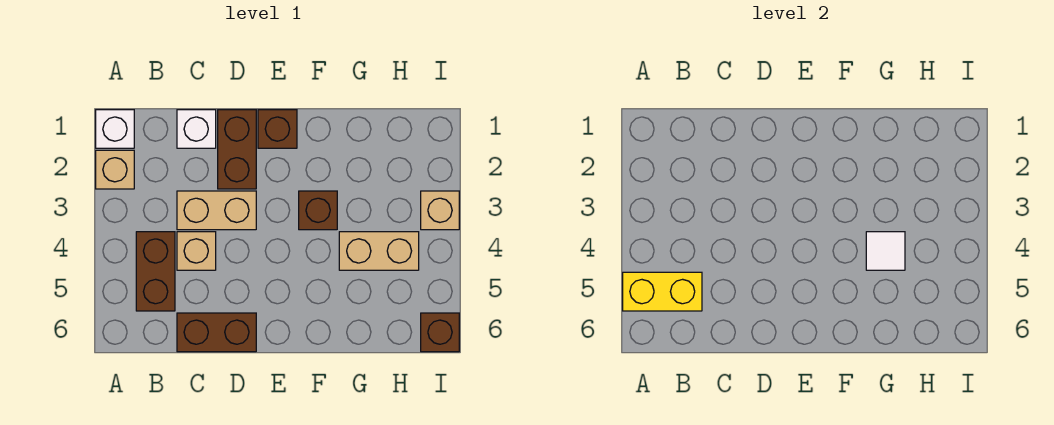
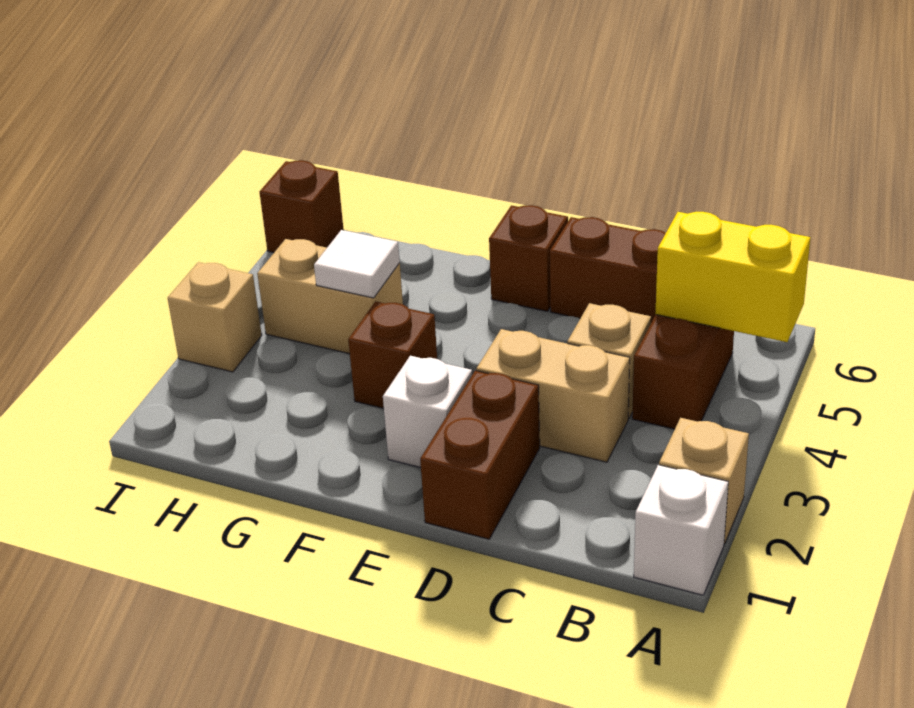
white brick C1 level 1 -> white brick E2 level 1
brown brick E1 level 1 -> brown brick E6 level 1

